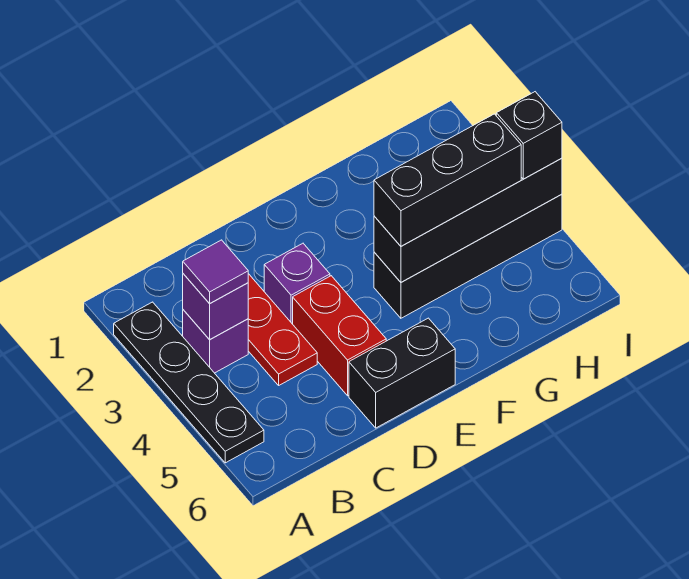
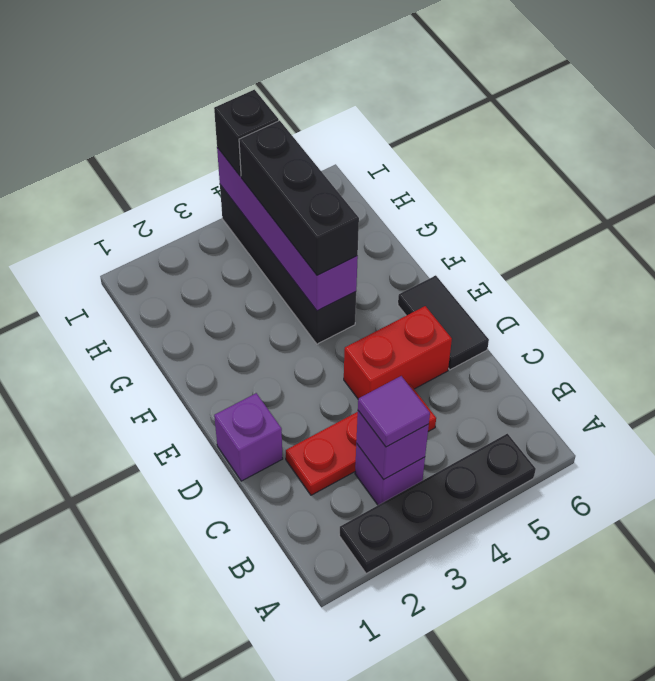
purple brick D3 level 1 -> purple brick D1 level 1
black brick D6:E6 level 1 -> black tile D6:E6 level 1
black brick F4:I4 level 2 -> purple brick F4:I4 level 2

